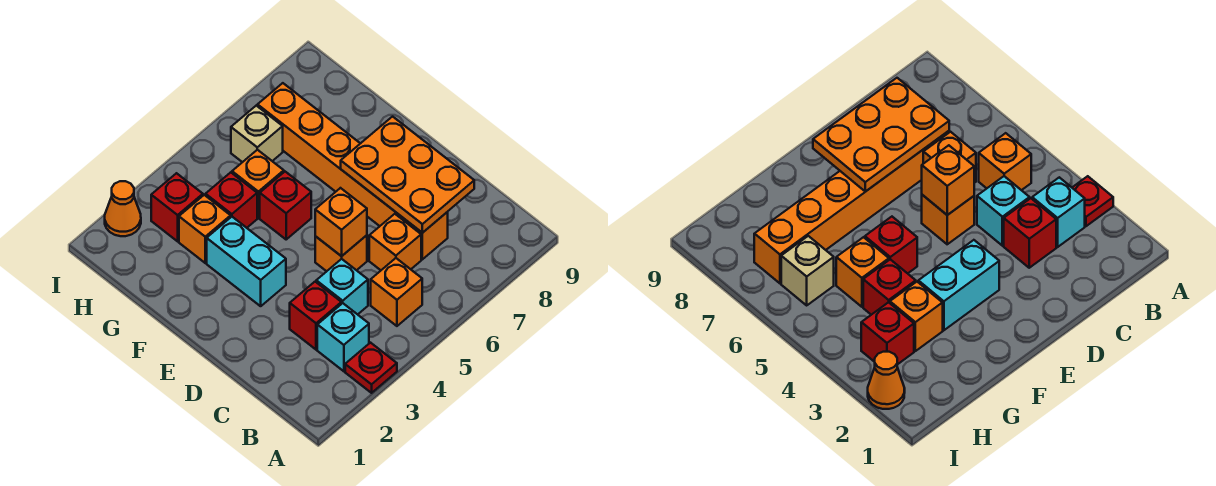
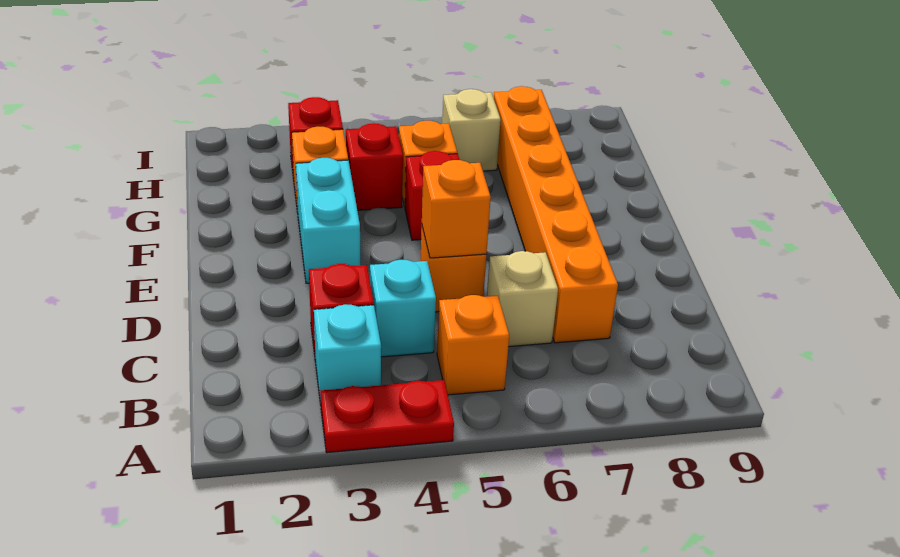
red plate A3 level 1 -> red plate A3:A4 level 1
orange brick C6 level 1 -> tan brick C6 level 1
orange plate C7:E8 level 2 -> none
orange cone I2 level 1 -> none

